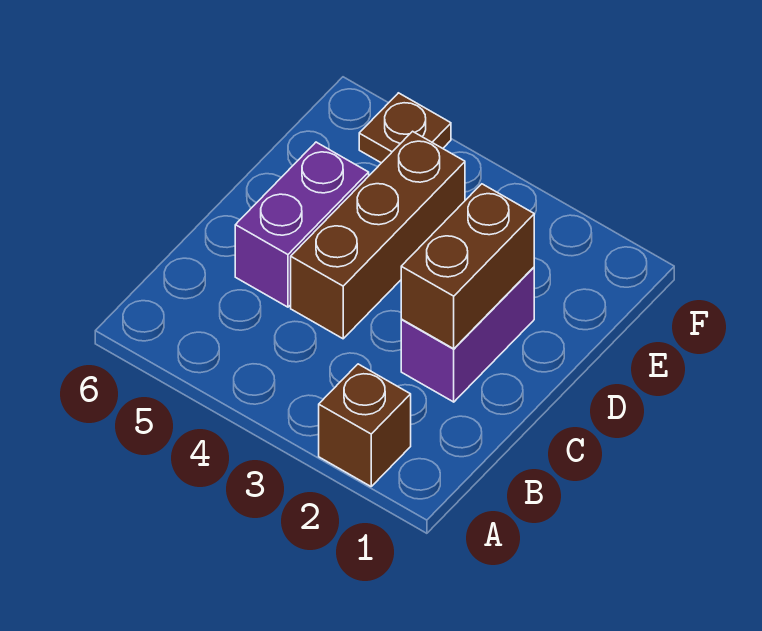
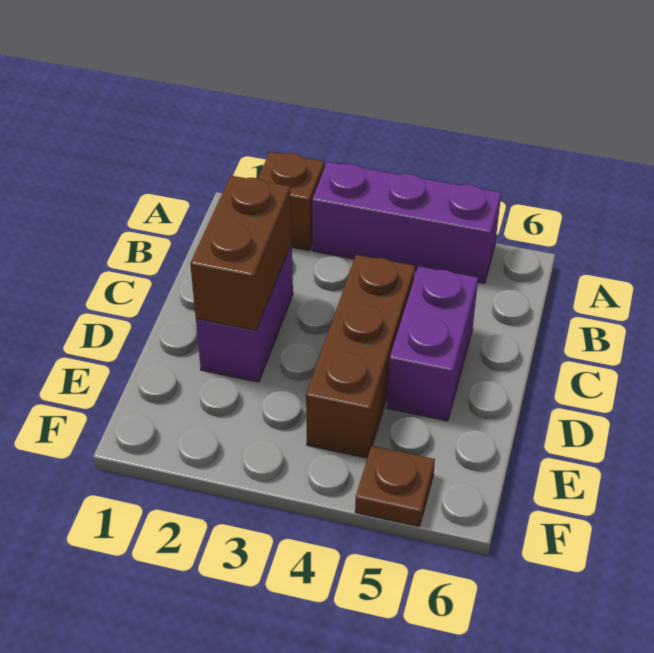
none -> purple brick A3:A5 level 1

